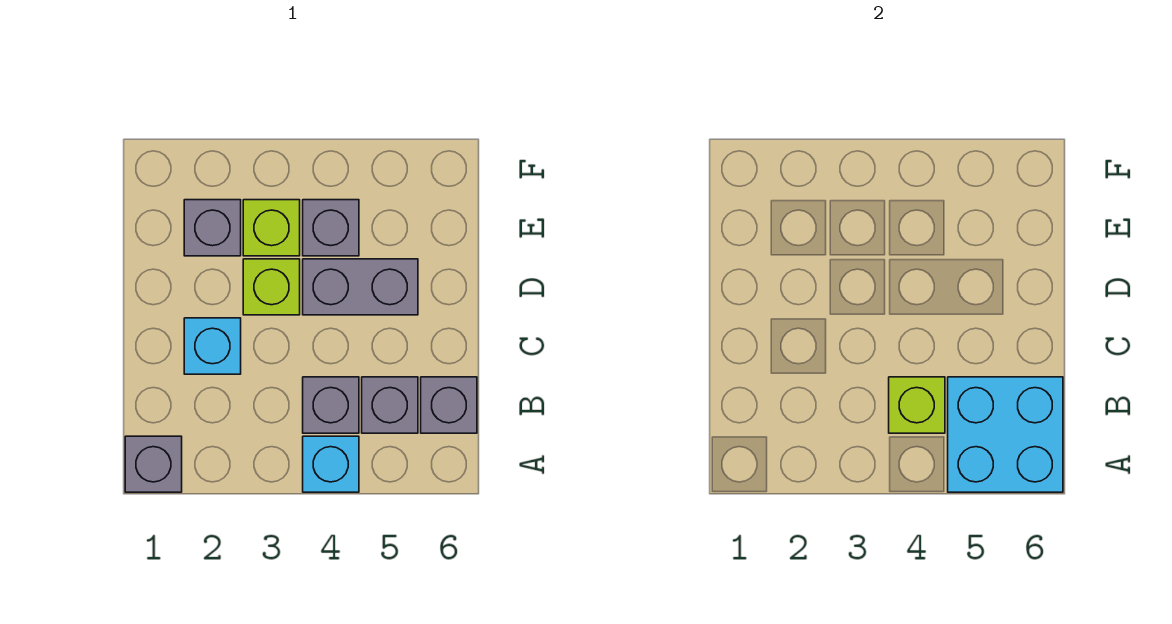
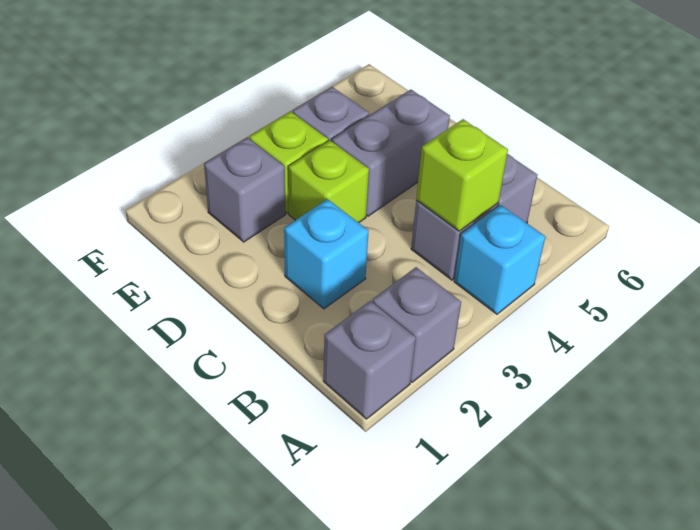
cyan brick A5:B6 level 2 -> none
grey brick B6 level 1 -> grey brick A2 level 1

